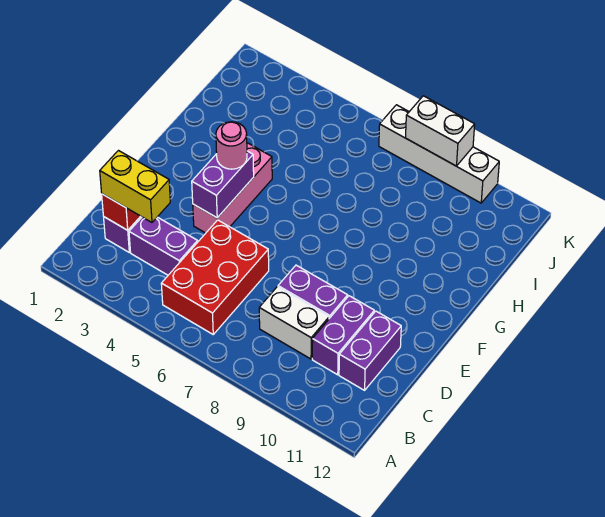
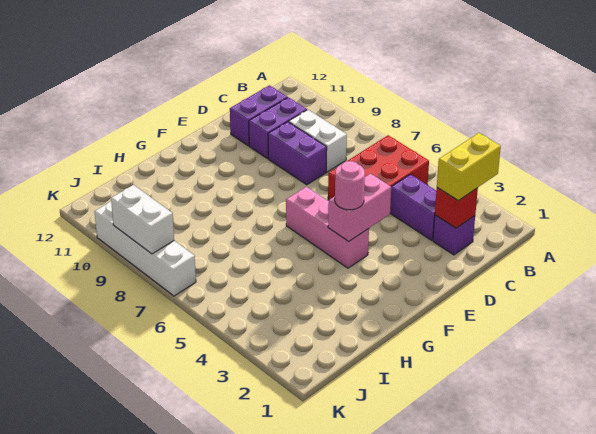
yellow brick C2:C3 level 3 -> yellow brick B2:C2 level 3
pink brick E4:G4 level 1 -> pink brick F4:F6 level 1
purple brick E4:F4 level 2 -> pink brick E4:F4 level 2

